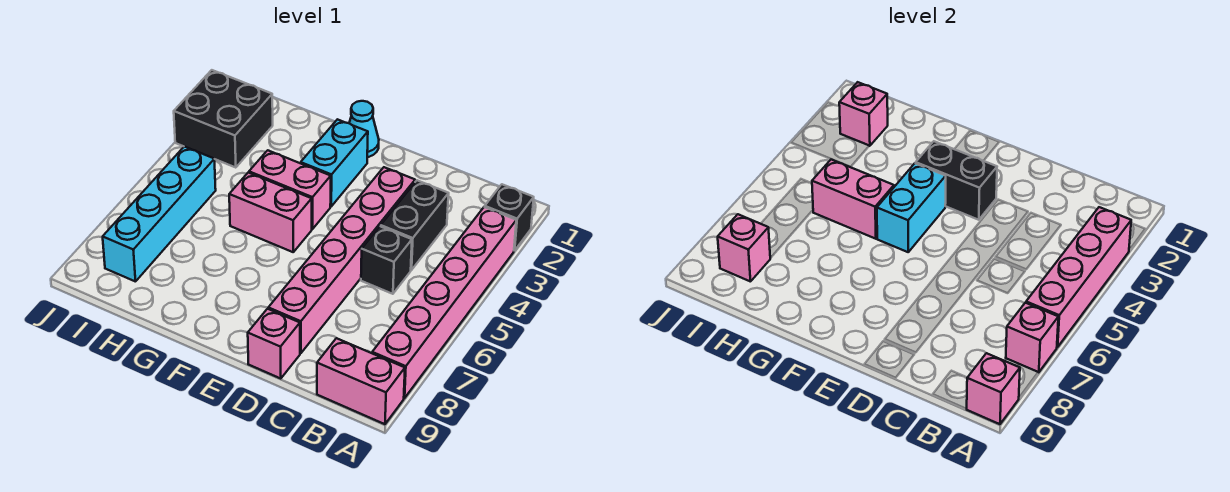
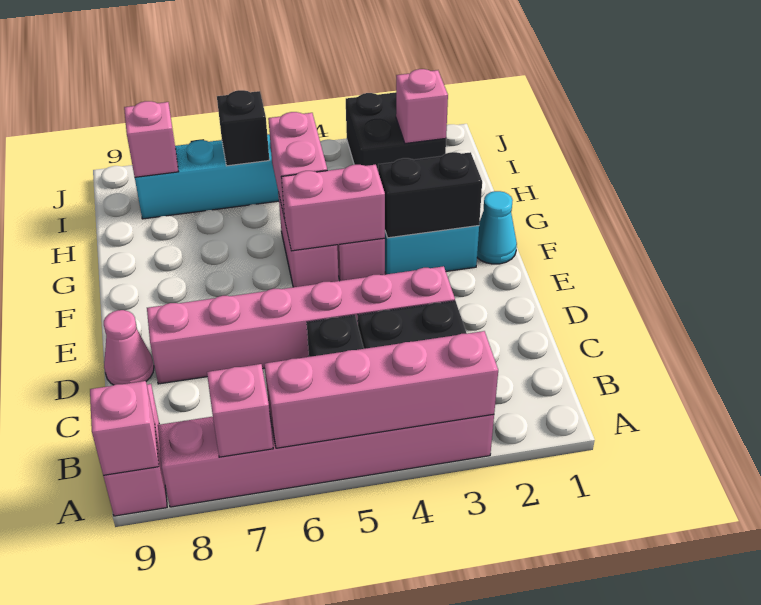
black brick A2 level 1 -> black brick I6 level 2
pink brick D9 level 1 -> pink cone D9 level 1
black brick E3:F3 level 2 -> black brick F2:F3 level 2
cyan brick F4:F5 level 2 -> pink brick F4:F5 level 2

